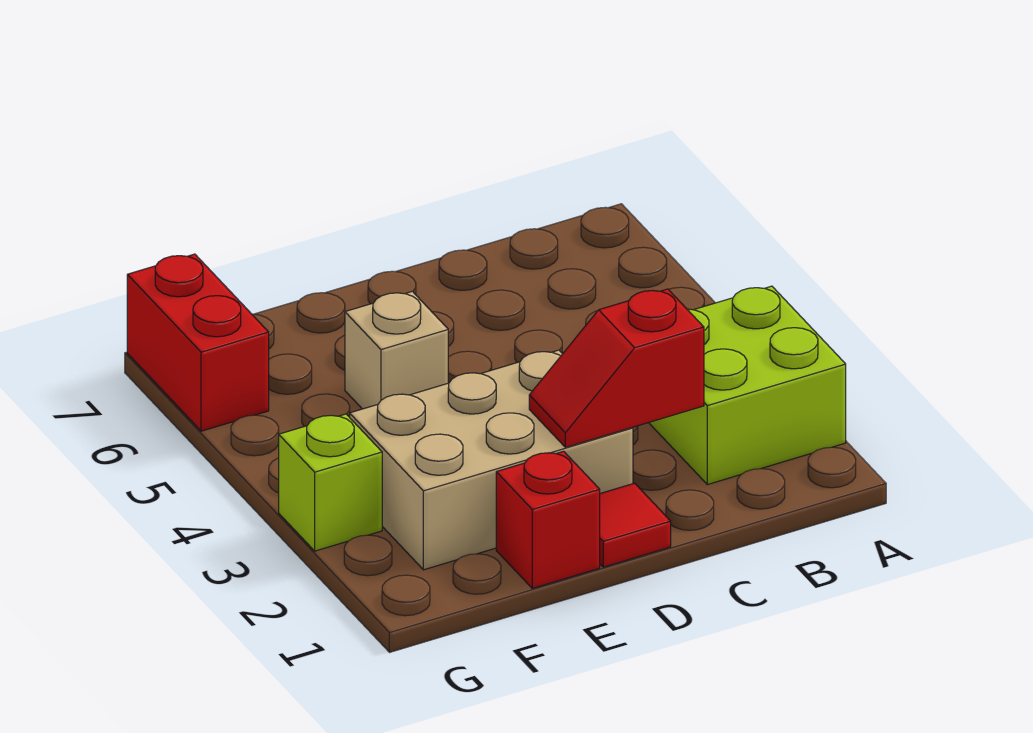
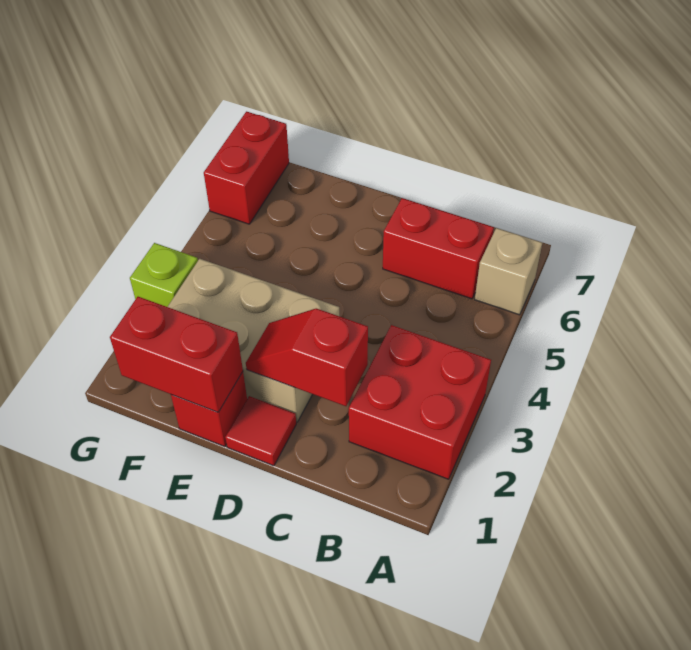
lime brick A2:B3 level 1 -> red brick A2:B3 level 1
none -> red brick B6:C6 level 1
none -> red brick E1:F1 level 2
tan brick E5 level 1 -> tan brick A6 level 1

